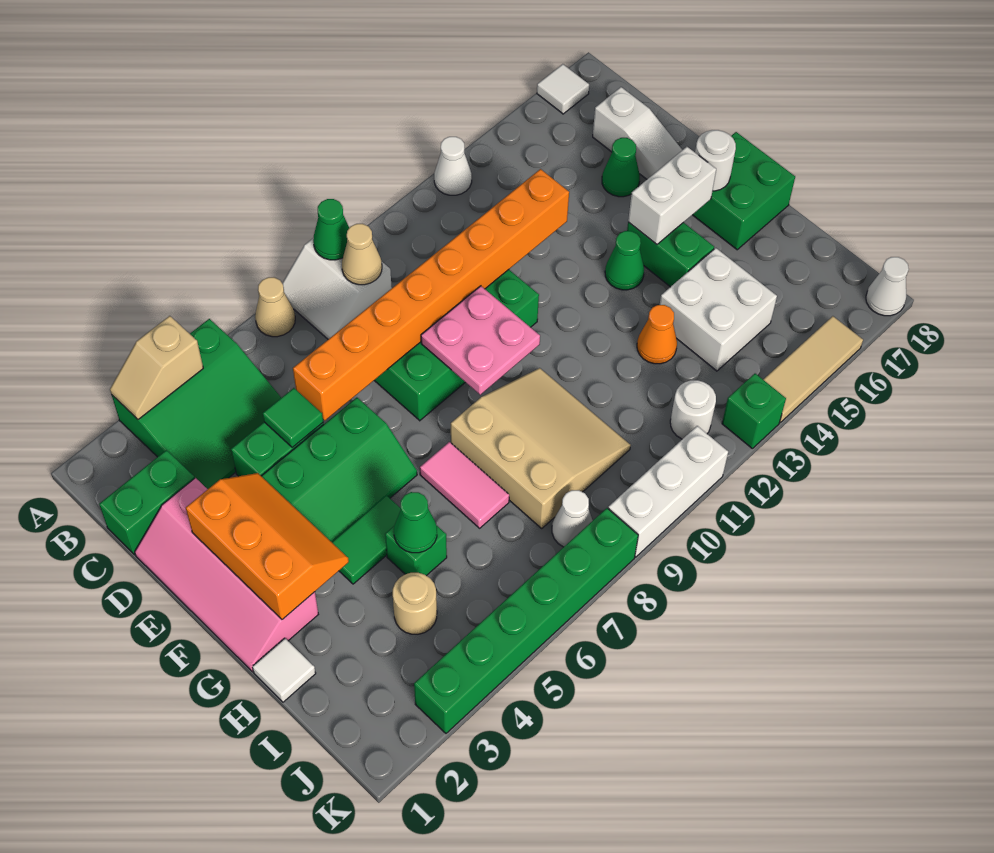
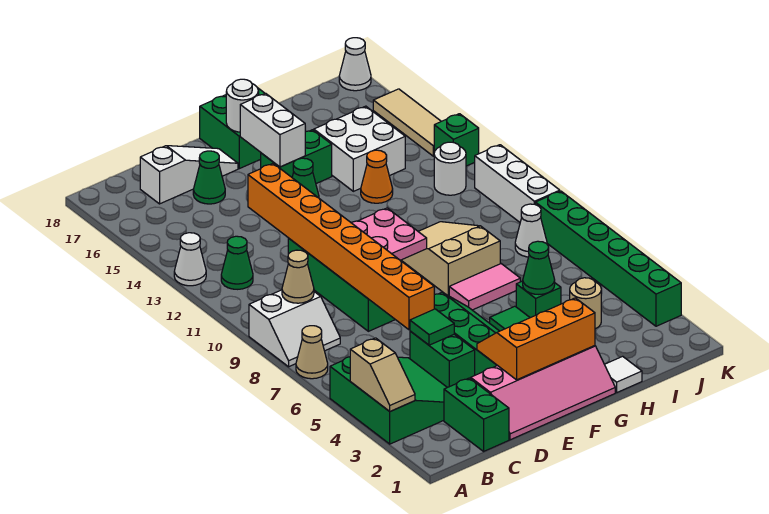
green cone A9 level 2 -> green cone B12 level 1
white tile A17 level 1 -> none
tan slope G8:I10 level 1 top 8 -> tan slope G8:H10 level 1 top 8

